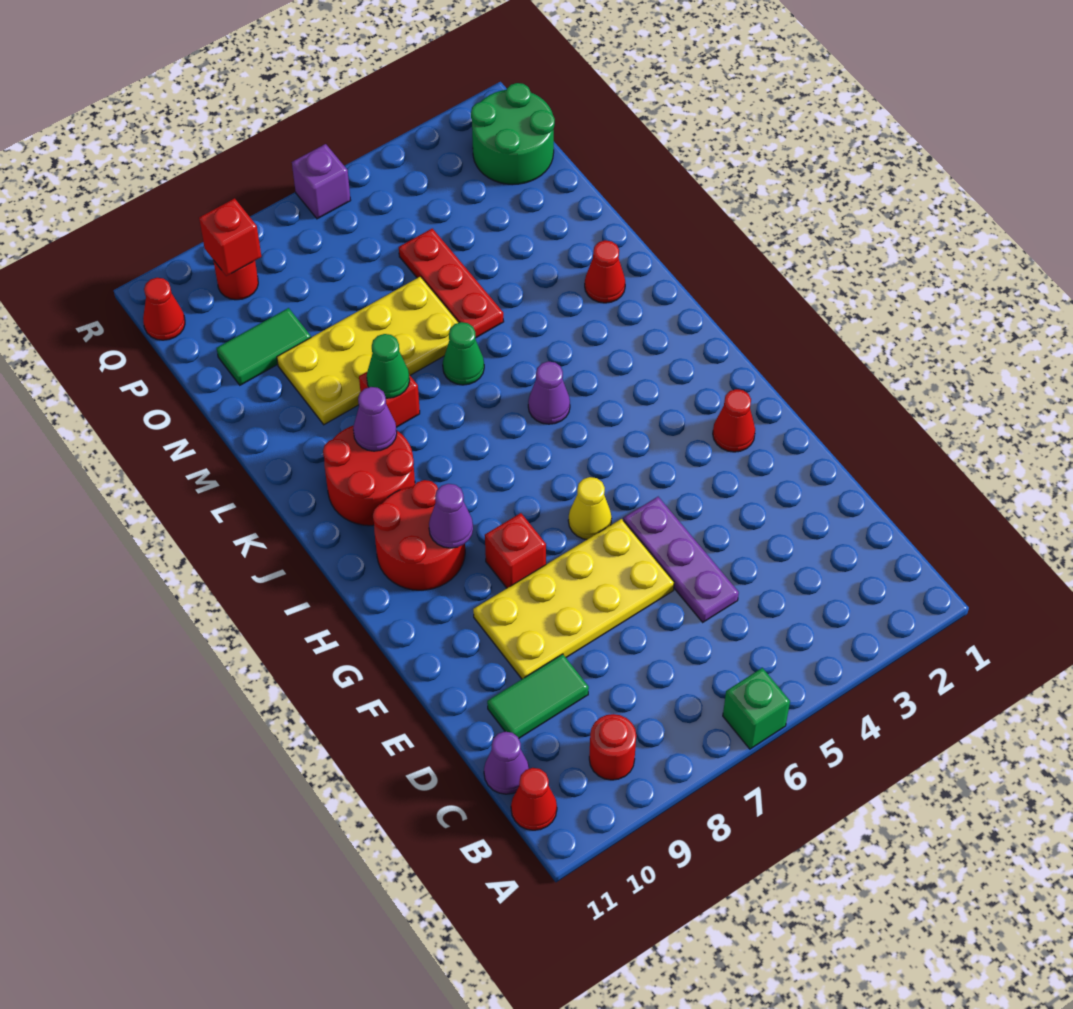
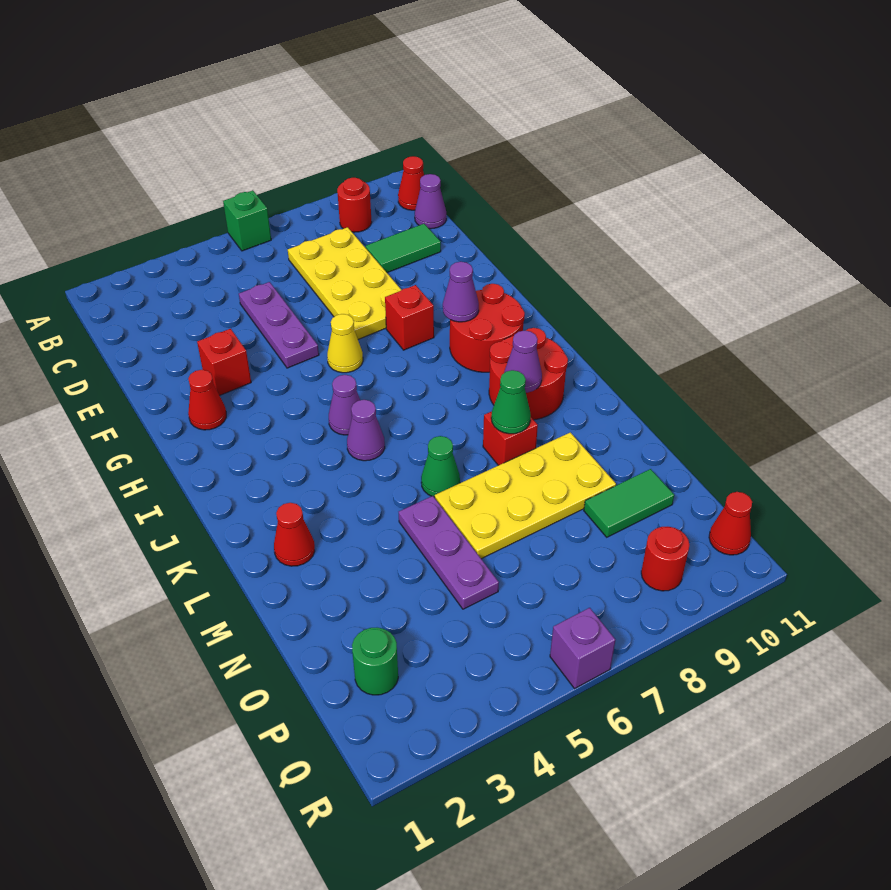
yellow plate E6:F9 level 1 -> yellow plate C7:F8 level 1
none -> purple cone I5 level 1
red plate M5:O5 level 1 -> purple plate M5:O5 level 1
green round brick P1:Q2 level 1 -> green round brick P2 level 1
red brick Q9 level 2 -> red brick F3 level 1

